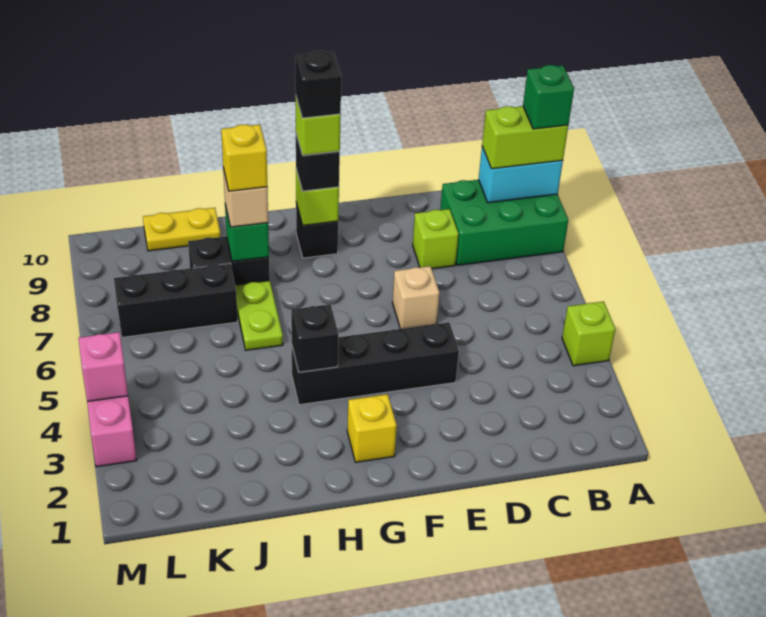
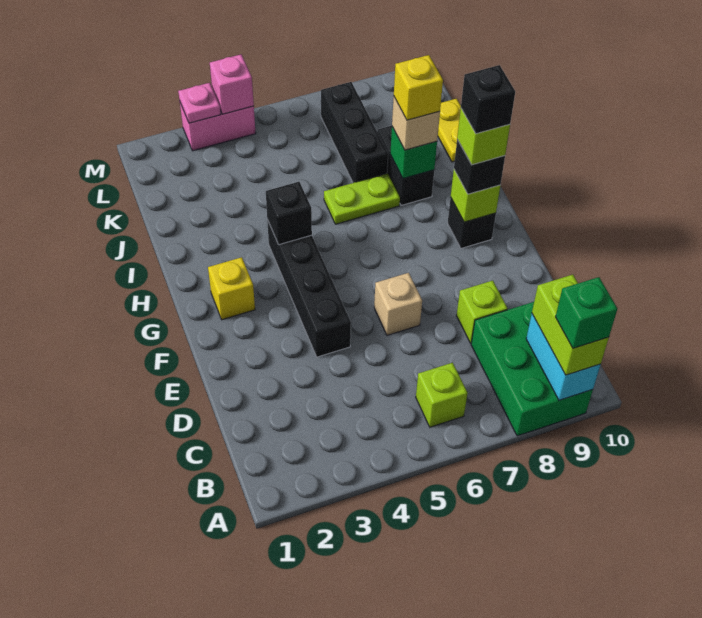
lime brick A4 level 1 -> lime brick B6 level 1
none -> pink plate M3 level 2

